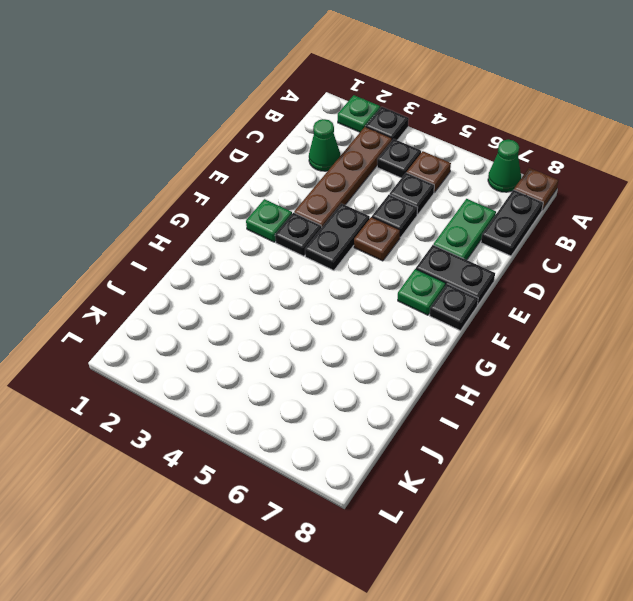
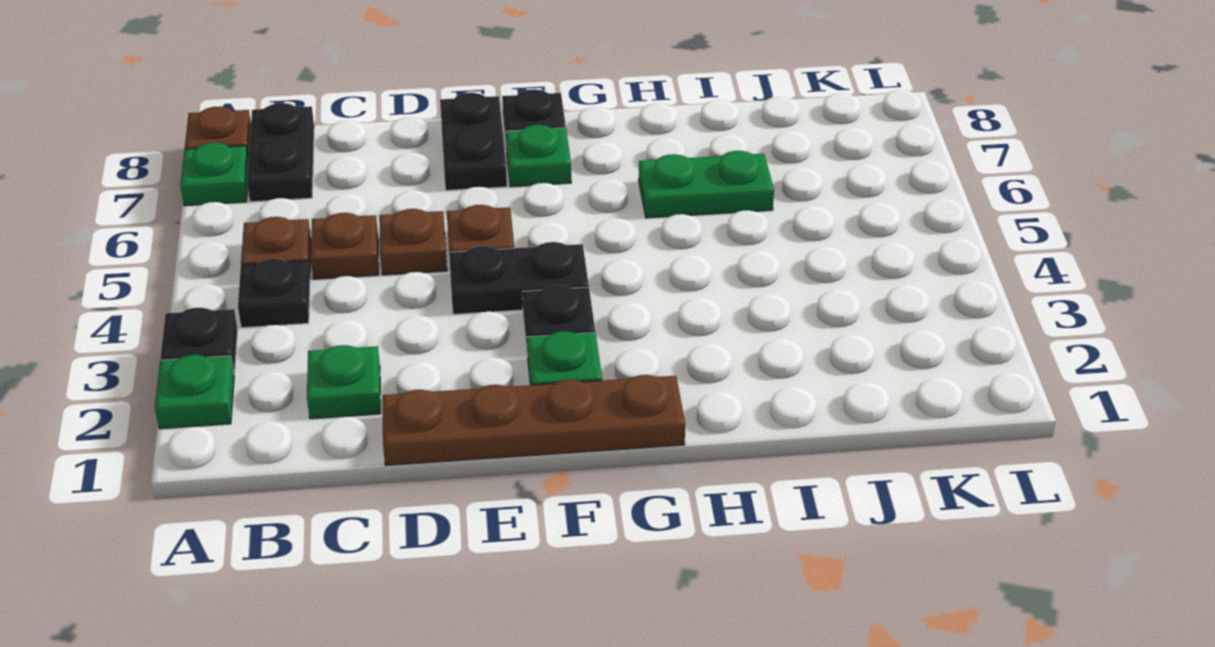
green cone A7 level 1 -> green plate A7 level 1
brown plate B3:E3 level 1 -> brown plate D1:G1 level 1
black plate B8:C8 level 1 -> black plate B7:B8 level 1
green cone C2 level 1 -> green plate C2 level 1
black plate C5 level 1 -> brown plate C5 level 1
green plate C7:D7 level 1 -> green plate H6:I6 level 1
black plate D5 level 1 -> brown plate D5 level 1

